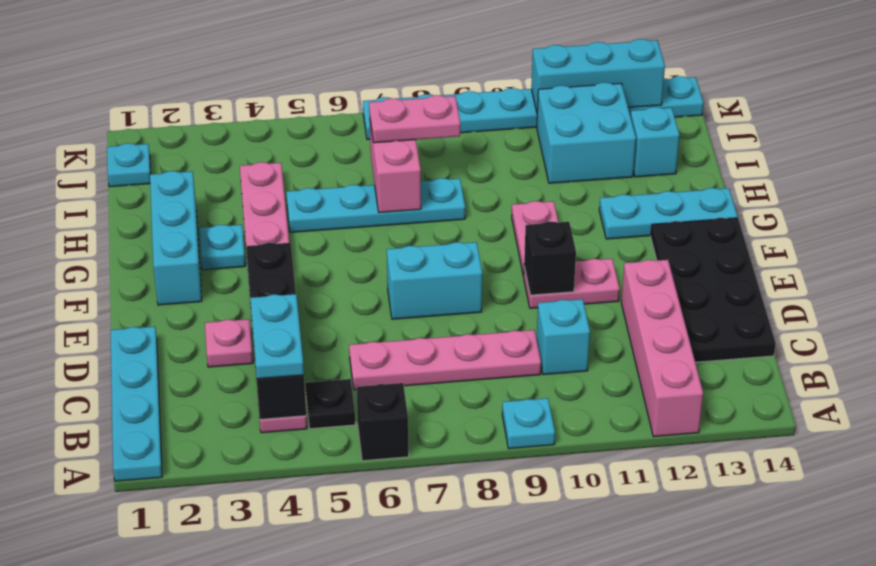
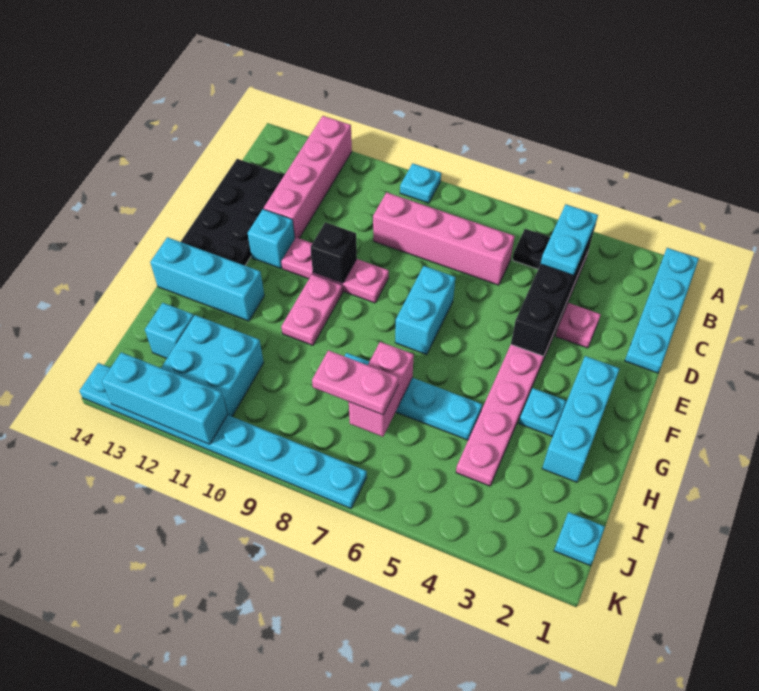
black brick A6 level 1 -> none
pink plate C6:C9 level 1 -> pink brick C6:C9 level 1
cyan brick C10 level 1 -> cyan brick E12 level 1
cyan brick E7:E8 level 1 -> cyan brick E7:F7 level 1
pink plate E10:E11 level 1 -> pink plate E9:E11 level 1
cyan plate G12:G14 level 1 -> cyan brick G12:G14 level 1

